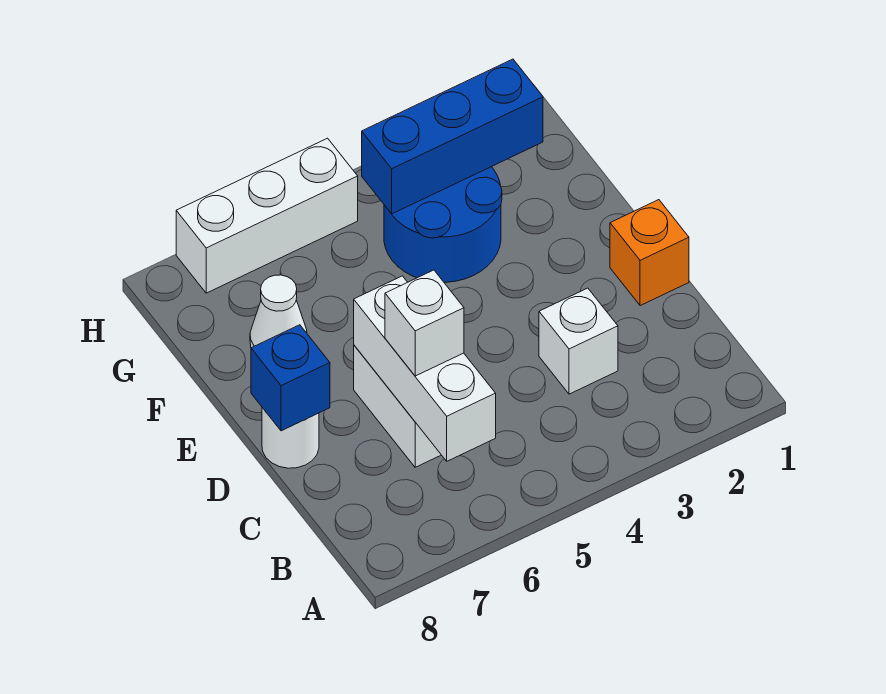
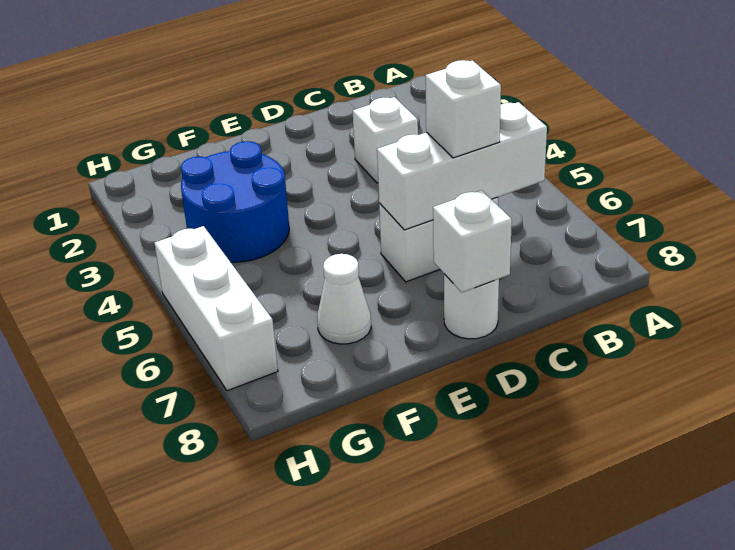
orange brick D1 level 1 -> none
blue brick D8 level 2 -> white brick D8 level 2
blue brick G2:G4 level 2 -> none

